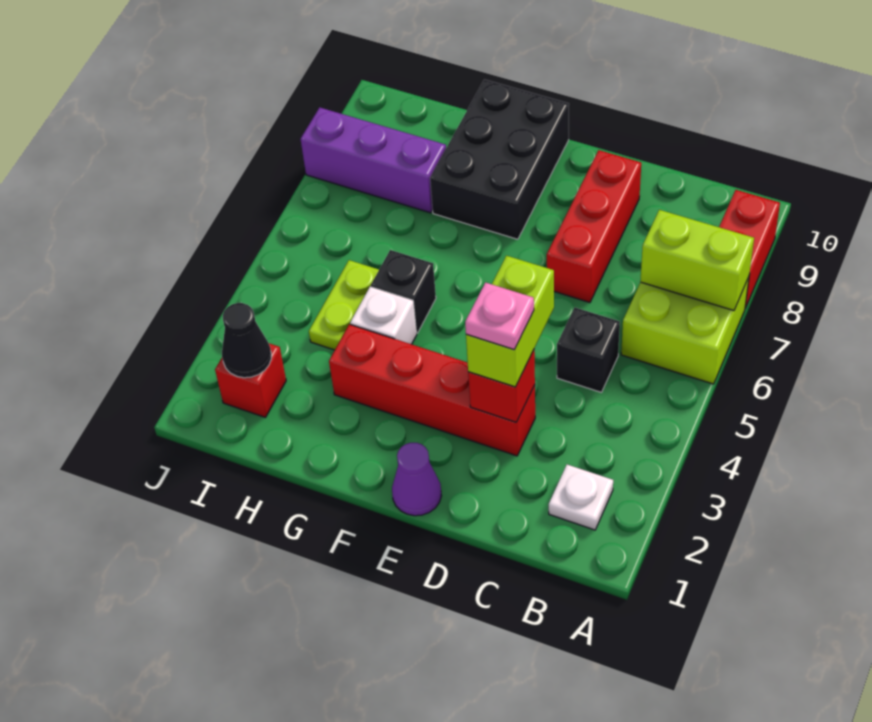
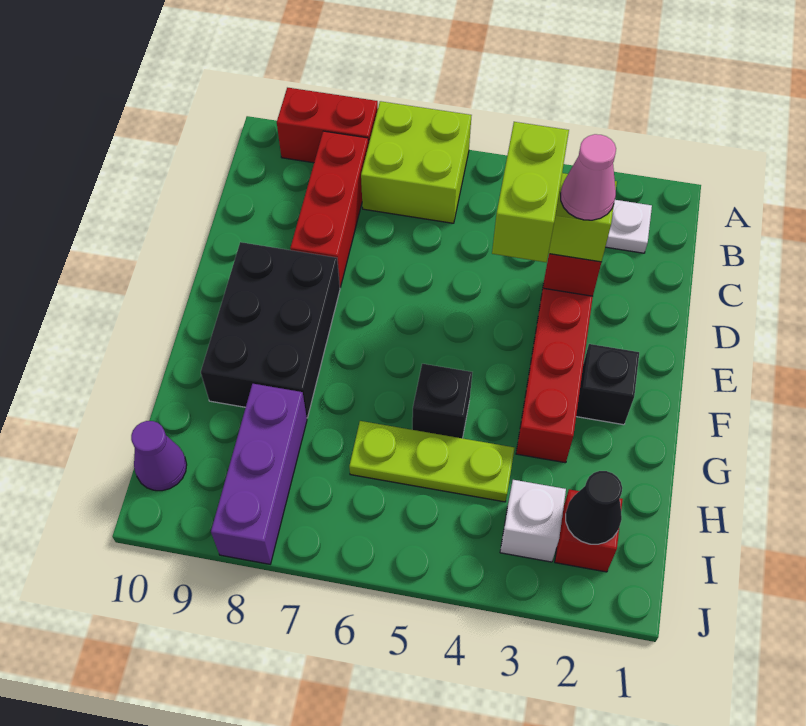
lime brick A7:B7 level 2 -> lime brick D4:E4 level 4
black brick C5 level 1 -> black brick F2 level 1
pink plate D3 level 4 -> pink cone D3 level 4
red brick D7:D9 level 1 -> red brick B8:D8 level 1
purple cone E1 level 1 -> purple cone I10 level 1
black brick F8:G10 level 1 -> black brick E8:G9 level 1
white brick G4 level 1 -> white brick I3 level 1
lime plate H4:H5 level 1 -> lime plate H4:H6 level 1

